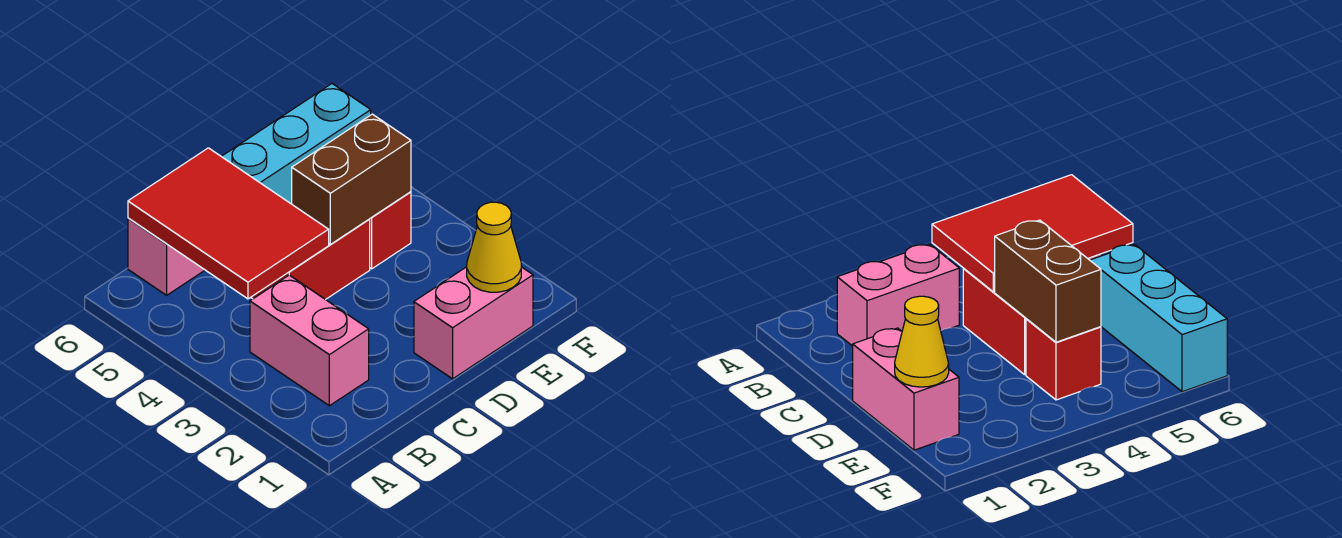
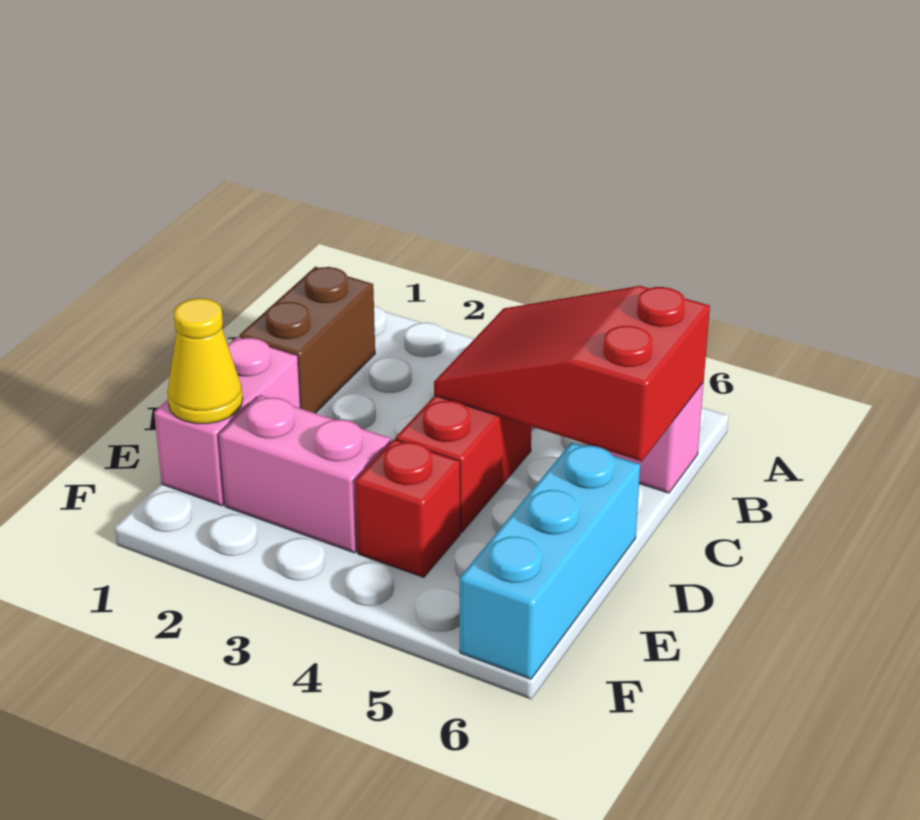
pink brick B2:B3 level 1 -> pink brick E2:E3 level 1
red tile B4:C6 level 2 -> red slope B4:C6 level 2 top 6
brown brick D4:E4 level 2 -> brown brick B1:C1 level 1

